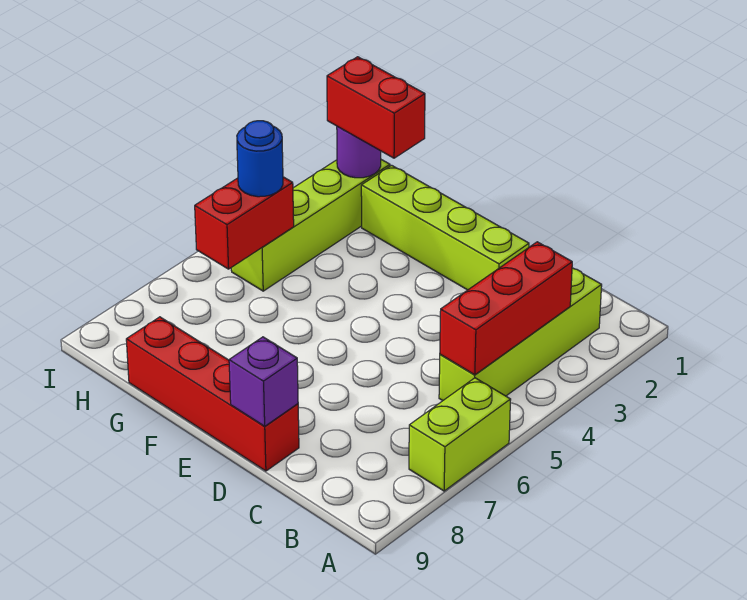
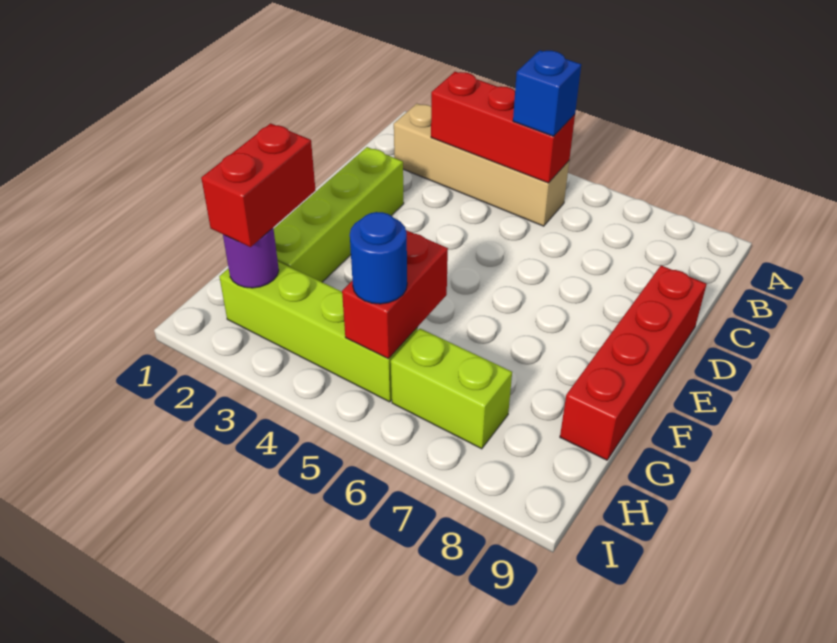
lime brick A6:A7 level 1 -> lime brick H6:H7 level 1
lime brick B2:B5 level 1 -> tan brick B2:B5 level 1
none -> blue brick B5 level 3
purple brick D9 level 2 -> none
red brick H5:H6 level 2 -> red brick G5:H5 level 2

